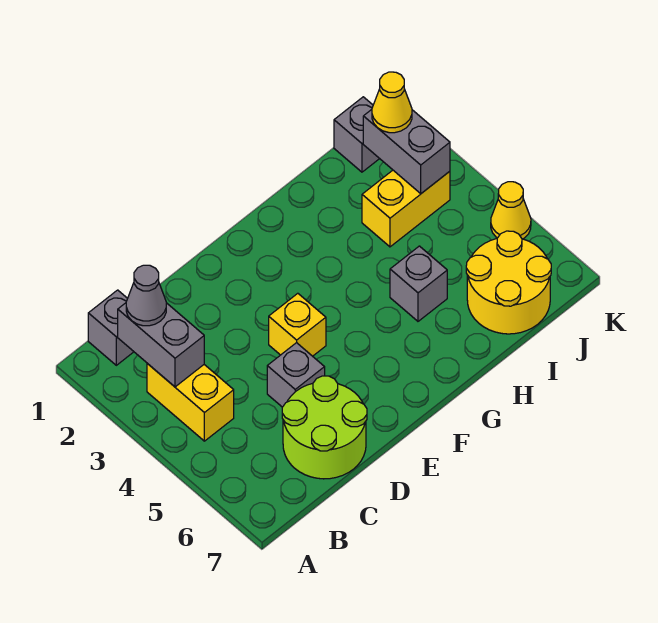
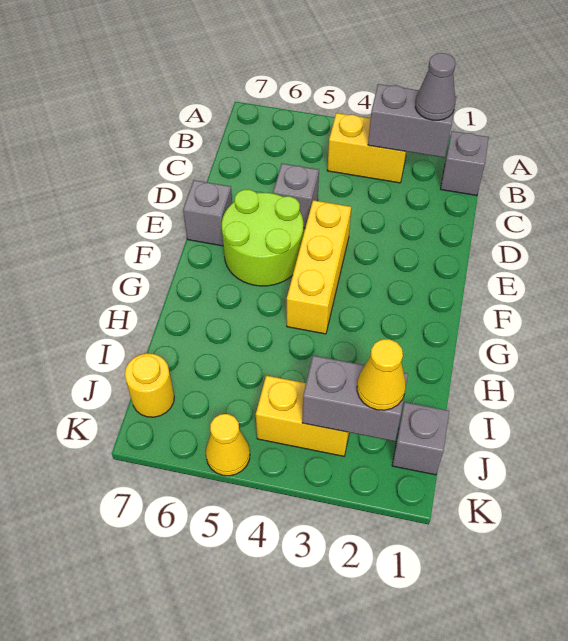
lime round brick C6:D7 level 1 -> lime round brick E5:F6 level 1
yellow brick E4 level 1 -> yellow brick E4:G4 level 1
grey brick H5 level 1 -> grey brick E7 level 1
yellow brick I3:J3 level 1 -> yellow brick J3:J4 level 1
yellow round brick I6:J7 level 1 -> yellow round brick J7 level 1

